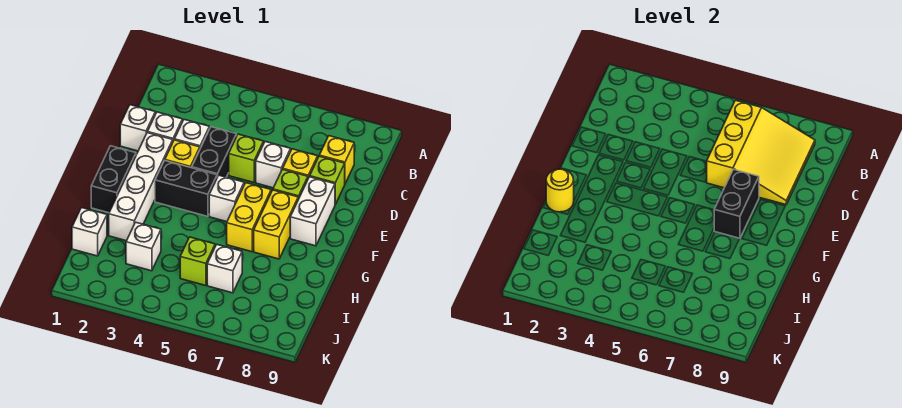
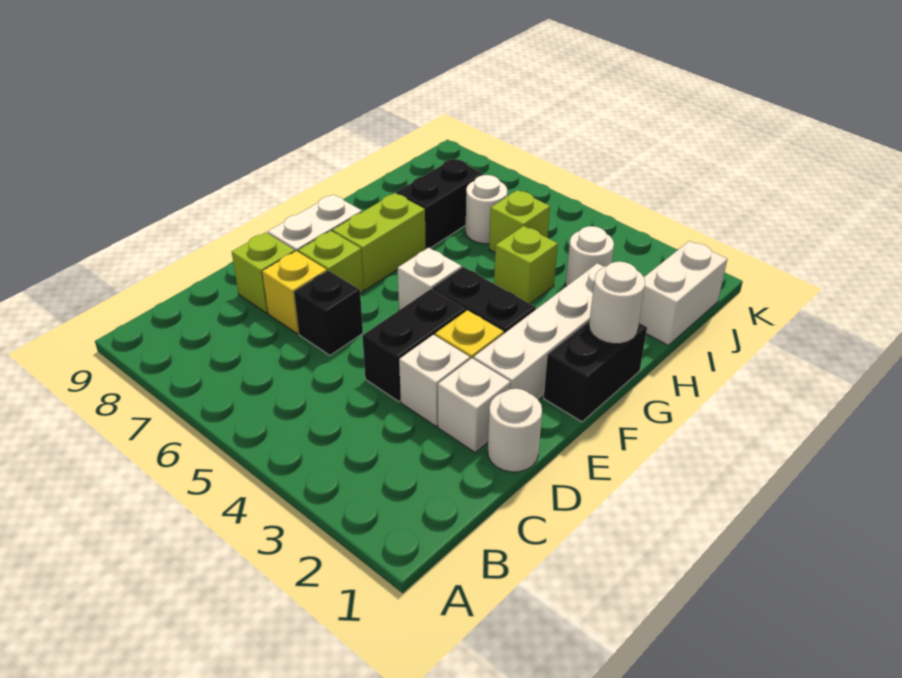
yellow slope B6:D8 level 2 top 6 -> none
yellow brick C8 level 1 -> none
white brick D1 level 1 -> white round brick D1 level 1
lime brick D5 level 1 -> lime brick H4 level 1
white brick D6 level 1 -> black brick D6 level 1
black brick E7:F7 level 2 -> black brick H7:I7 level 1
yellow brick F6:G6 level 1 -> none
yellow brick F7:G7 level 1 -> lime brick F7:G7 level 1
yellow round brick G1 level 2 -> white round brick G1 level 2
white brick I1 level 1 -> white brick I1:J1 level 1
white brick I3 level 1 -> white round brick I3 level 1
white brick I6 level 1 -> white round brick I6 level 1

